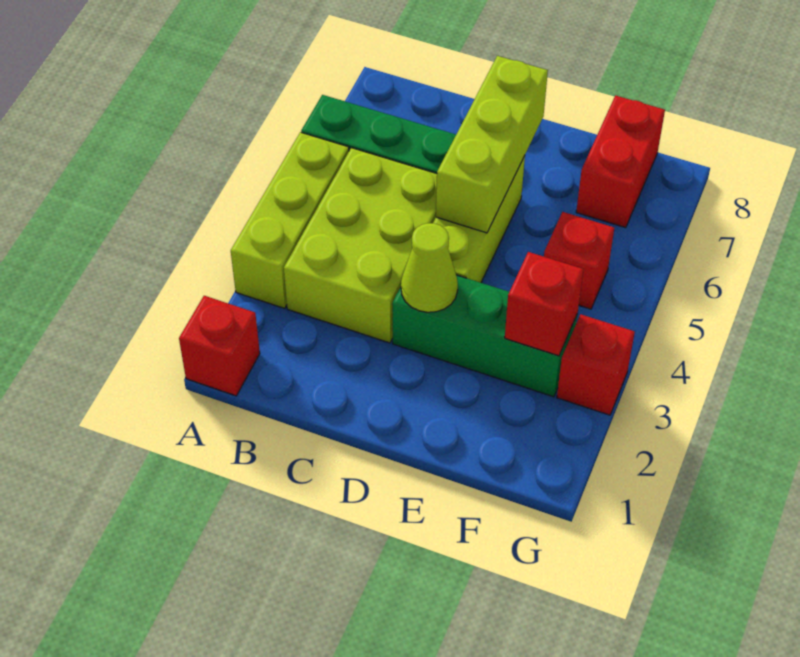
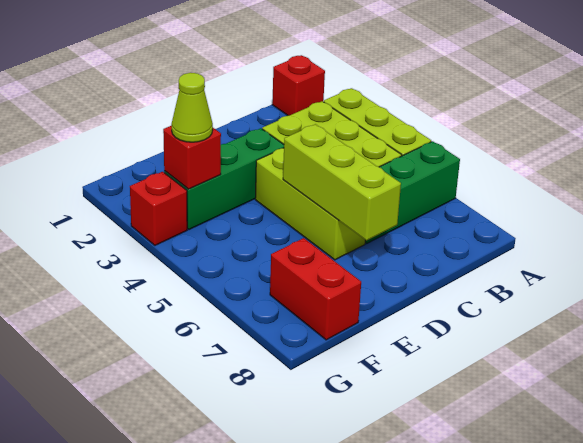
lime cone D3 level 2 -> lime cone F3 level 3
red brick F5 level 1 -> none

